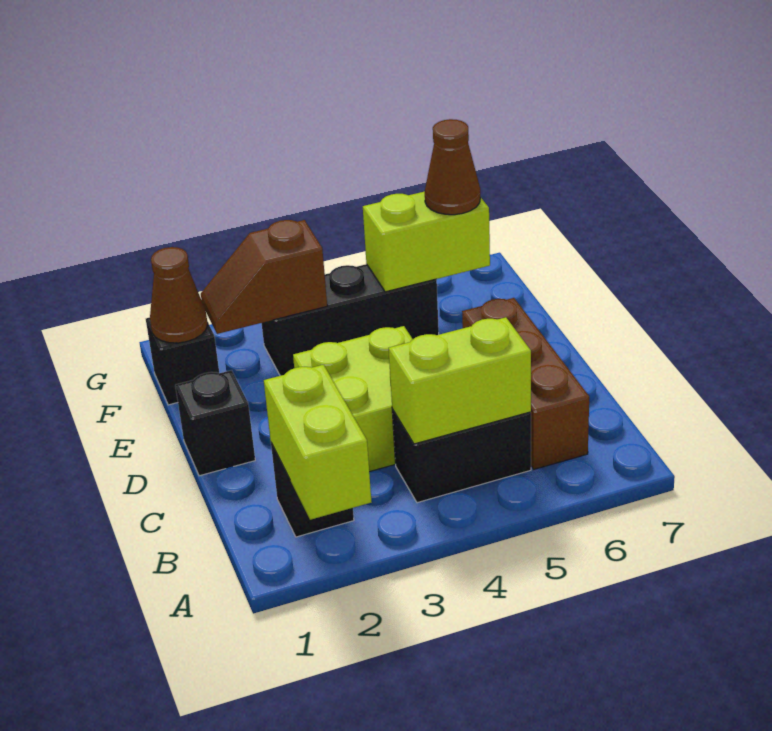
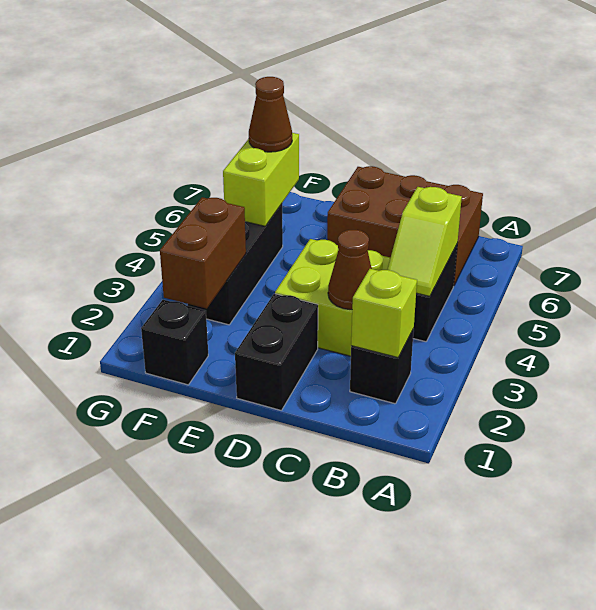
lime brick A2:B2 level 2 -> lime brick B2 level 2
lime brick B4:B5 level 2 -> lime slope B4:B5 level 2 top 5
brown brick B6:D6 level 1 -> brown brick B6:D7 level 1
black brick D1 level 1 -> black brick D1:D2 level 1
brown cone F1 level 2 -> brown cone C3 level 2
brown slope F2:F3 level 2 top 3 -> brown brick F2:F3 level 2

